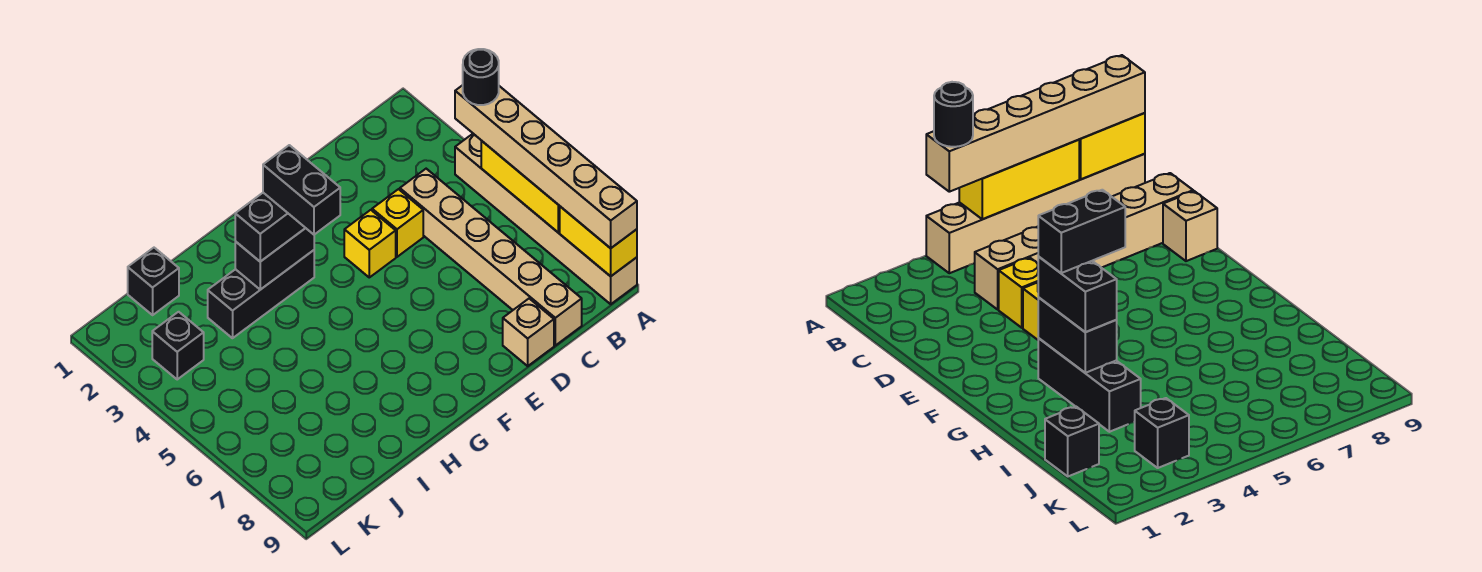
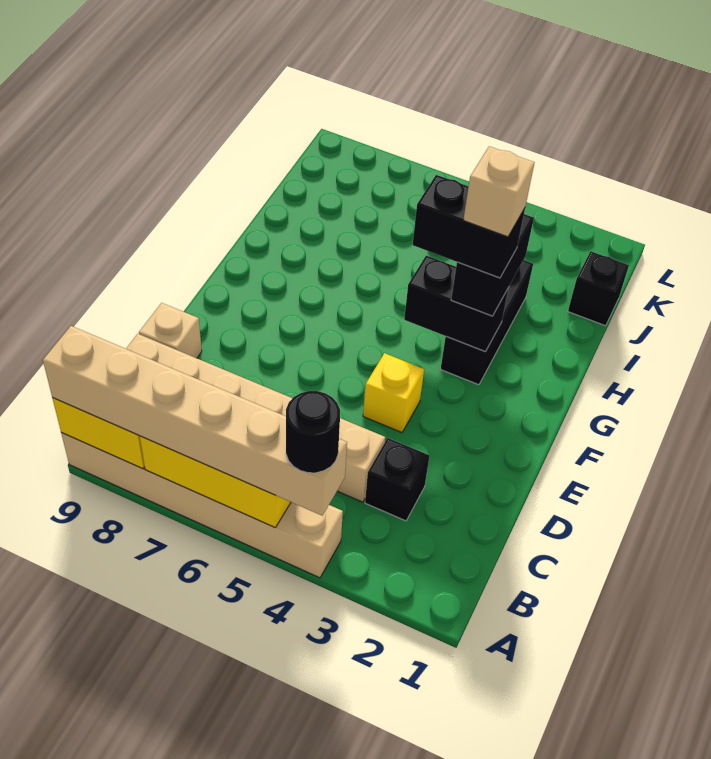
yellow brick D4 level 1 -> none
black brick G3:H3 level 2 -> black brick G3:G4 level 2
none -> tan brick G3 level 5
black brick K3 level 1 -> black brick C3 level 1

